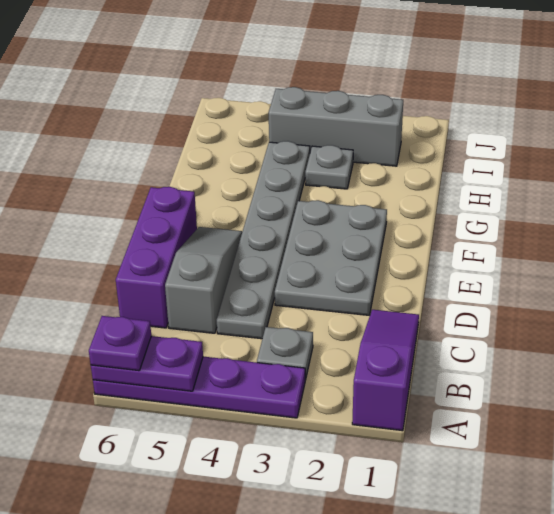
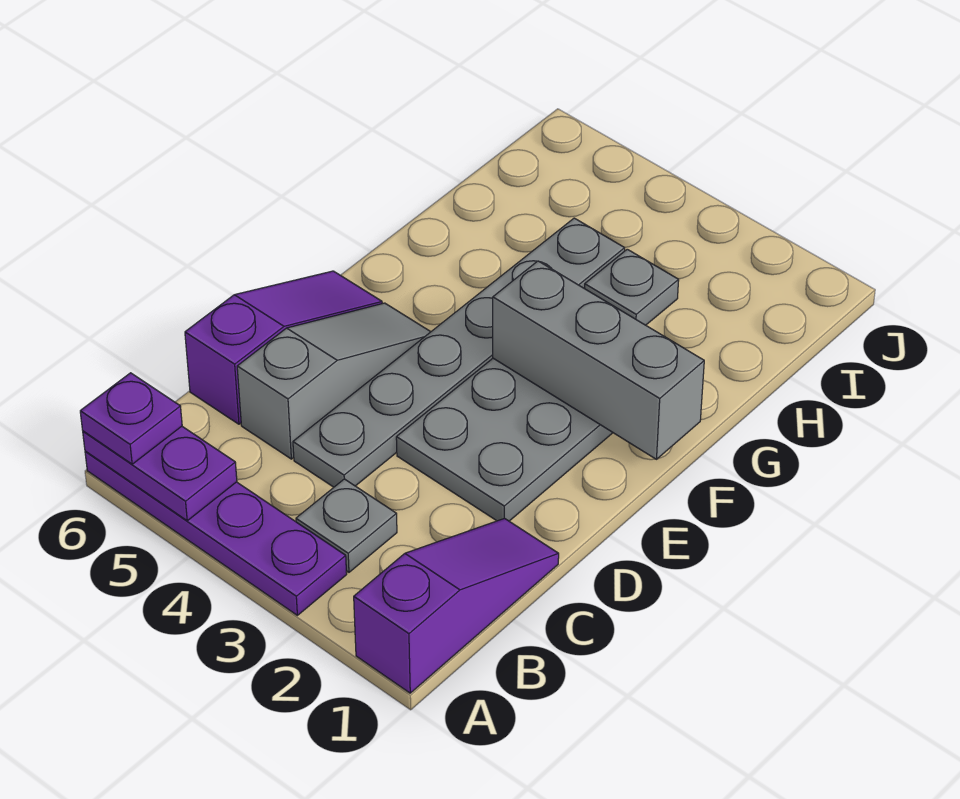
purple brick C6:E6 level 1 -> purple slope C6:E6 level 1 top C
grey brick I2:I4 level 1 -> grey brick F1:F3 level 2

